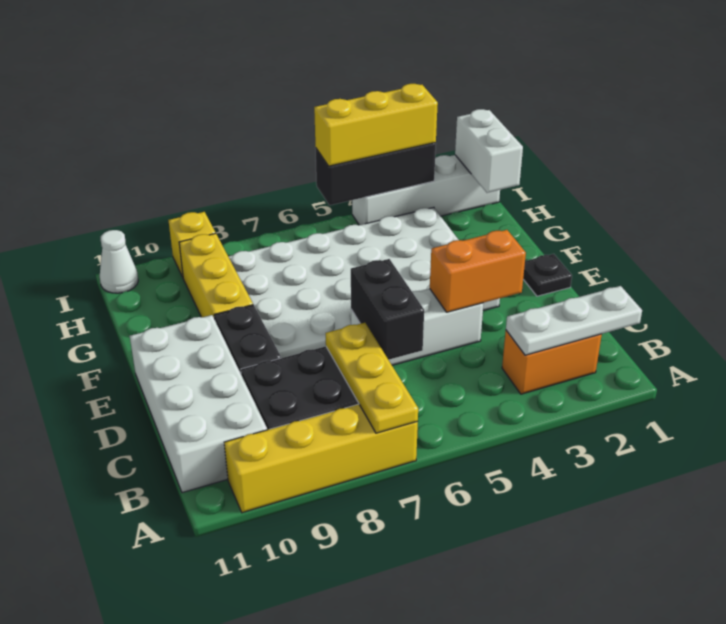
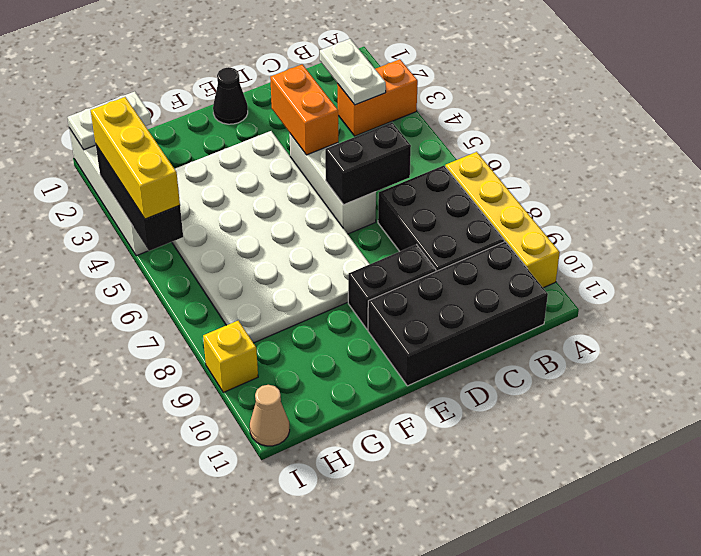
yellow plate A7:C7 level 2 -> none
white plate B1:B3 level 2 -> white plate B2:B3 level 2
orange brick B2:B3 level 1 -> orange brick A3:B3 level 1
white brick B10:E11 level 1 -> black brick B10:E11 level 1
black plate E1 level 1 -> black cone E1 level 1
yellow brick F9:H9 level 1 -> none
white brick H1:I1 level 2 -> white plate H1:I1 level 2
white cone I11 level 1 -> tan cone I11 level 1

